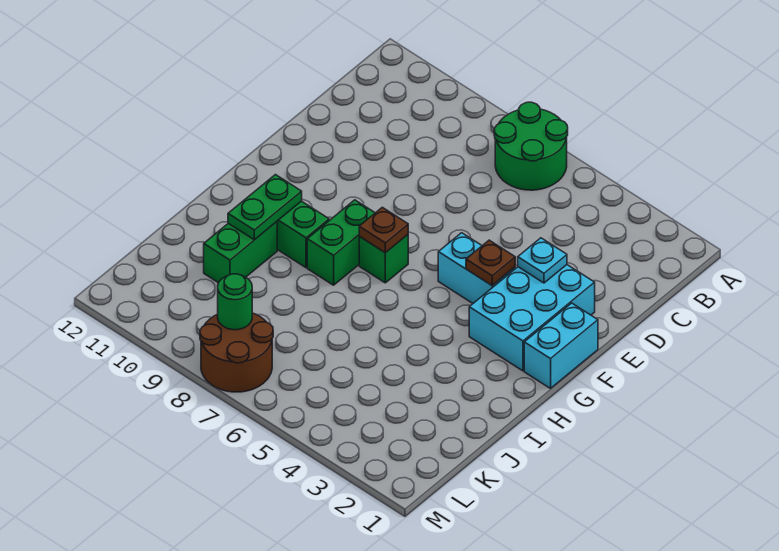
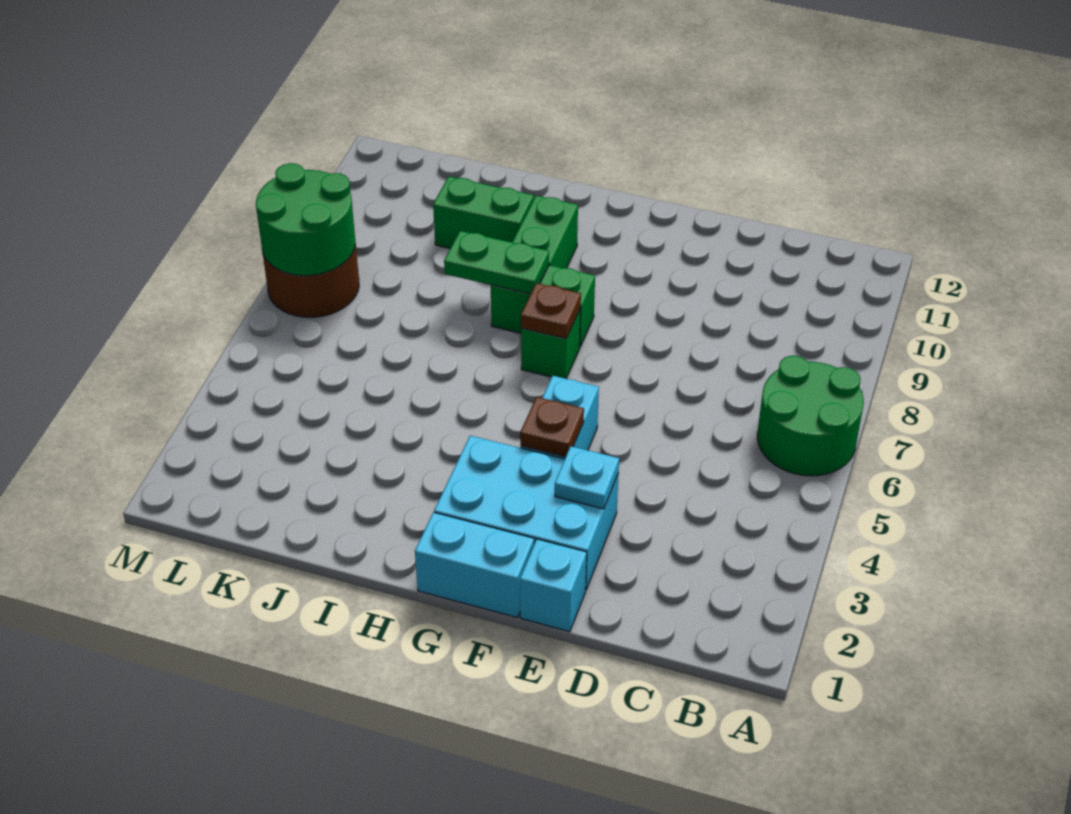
none -> cyan brick E1 level 1
green plate H10:I10 level 2 -> green plate H8:I8 level 2
green round brick L8 level 2 -> green round brick L7:M8 level 2

